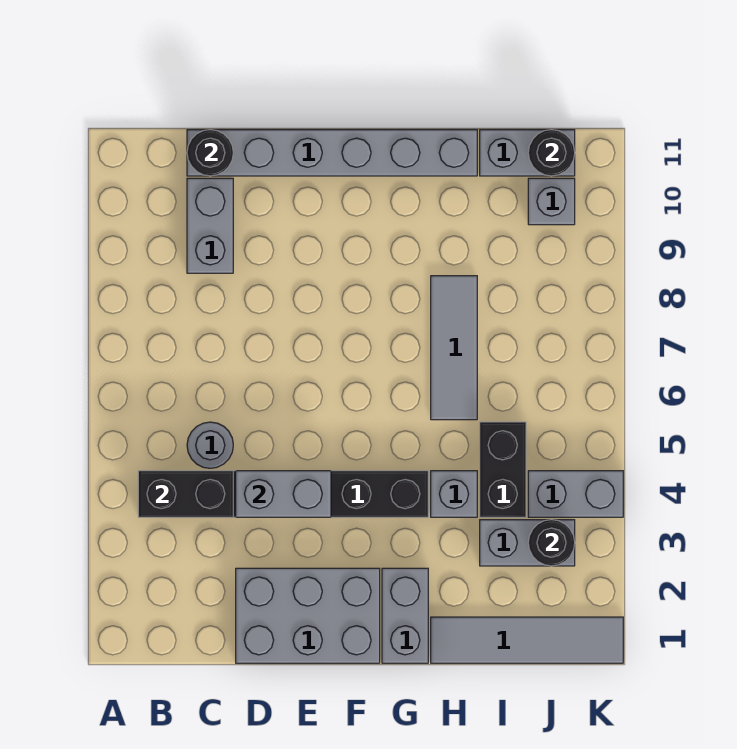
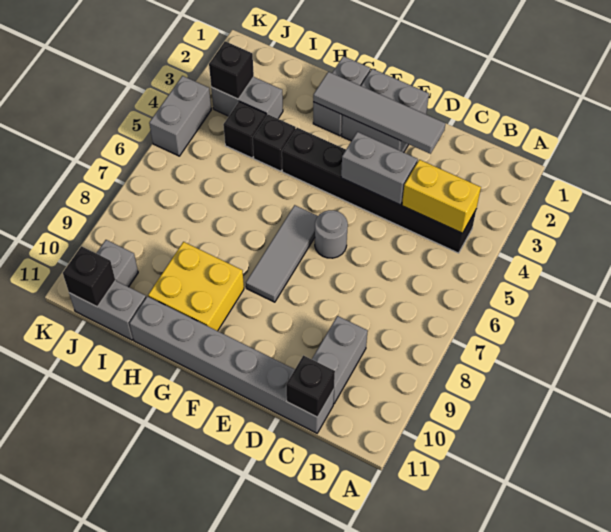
black brick B4:C4 level 2 -> yellow brick B4:C4 level 2
grey round brick C5 level 1 -> grey round brick E6 level 1
black round brick C11 level 2 -> black brick C11 level 2
grey brick D1:F2 level 1 -> grey brick E1:F2 level 1
none -> yellow brick G9:H10 level 1
grey tile H1:K1 level 1 -> grey tile D2:G2 level 2
grey brick H4 level 1 -> black brick H4 level 1
grey tile H6:H8 level 1 -> grey tile F6:F8 level 1
black brick I4:I5 level 1 -> black brick I4 level 1
black round brick J3 level 2 -> black brick J3 level 2
grey brick J4:K4 level 1 -> grey brick K4:K5 level 1
black round brick J11 level 2 -> black brick J11 level 2

